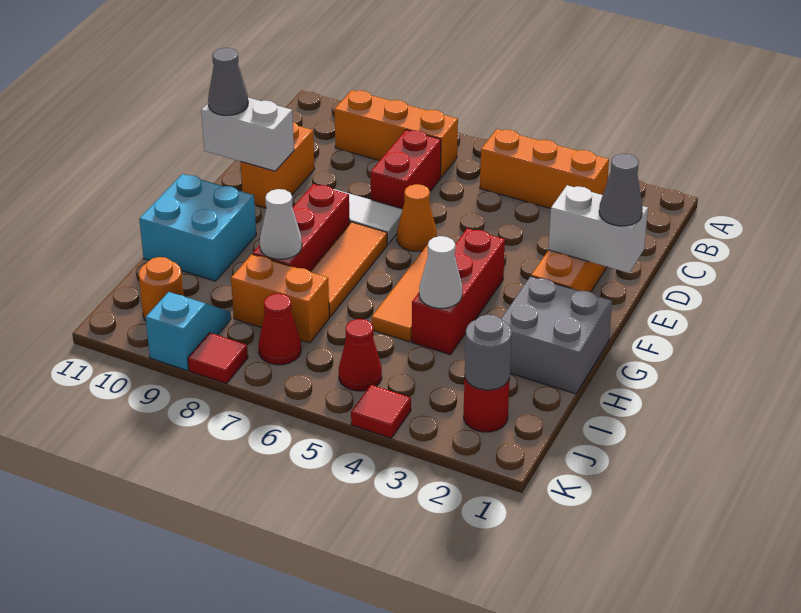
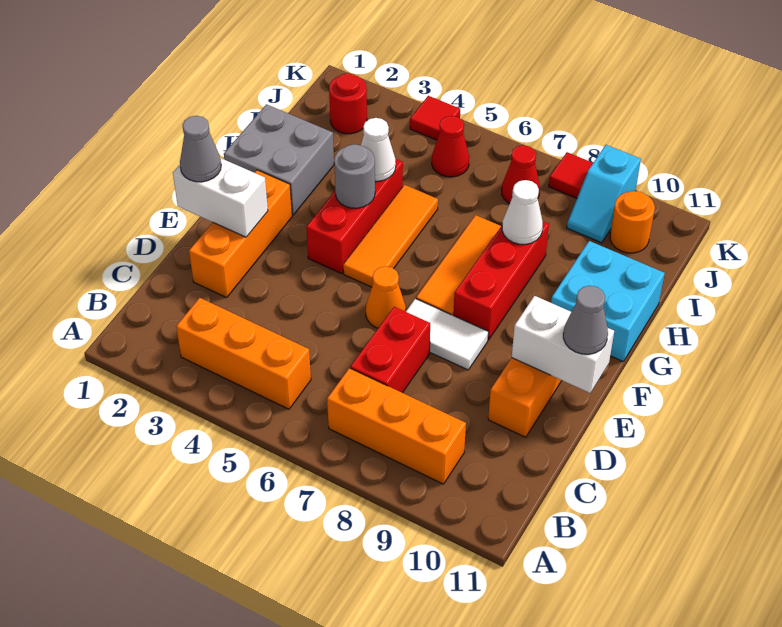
orange brick I7:I8 level 1 -> none
grey round brick J2 level 2 -> grey round brick G4 level 2

